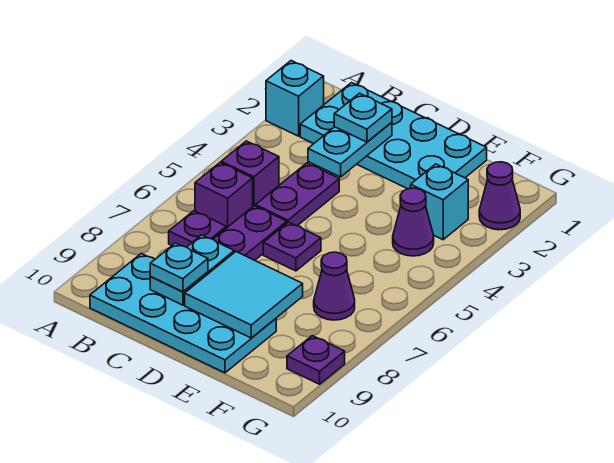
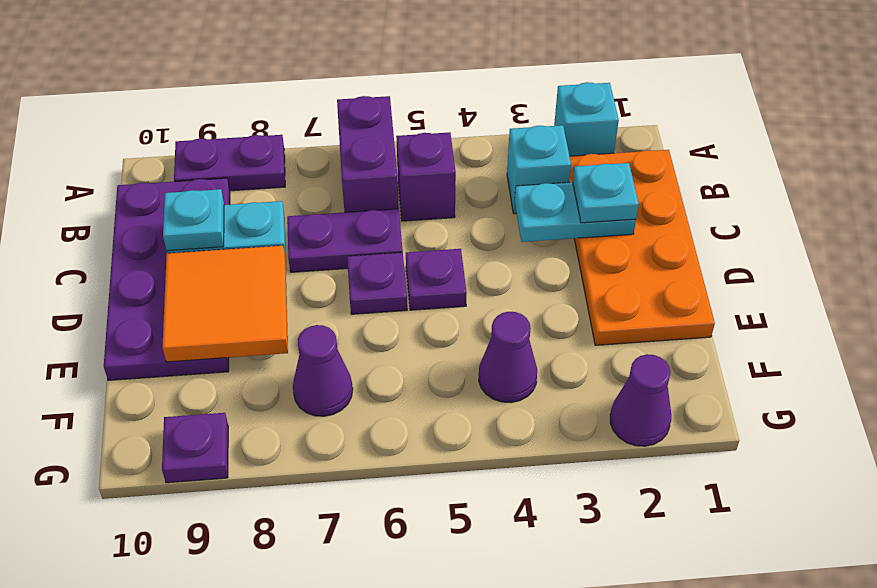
cyan plate B1:E2 level 1 -> orange plate B1:E2 level 1
purple brick B6 level 1 -> purple brick A6:B6 level 1
purple plate B7 level 1 -> purple plate D5 level 1
cyan plate B9:E10 level 1 -> purple plate B9:E10 level 1
purple plate C4:C5 level 1 -> purple plate A8:A9 level 1
cyan tile D8:E9 level 2 -> orange tile D8:E9 level 2
cyan brick F3 level 1 -> cyan brick B3 level 1

